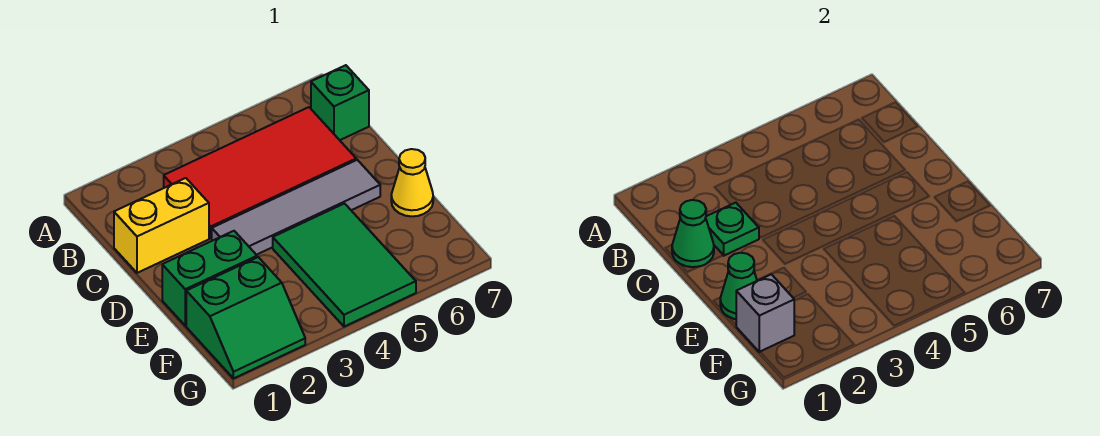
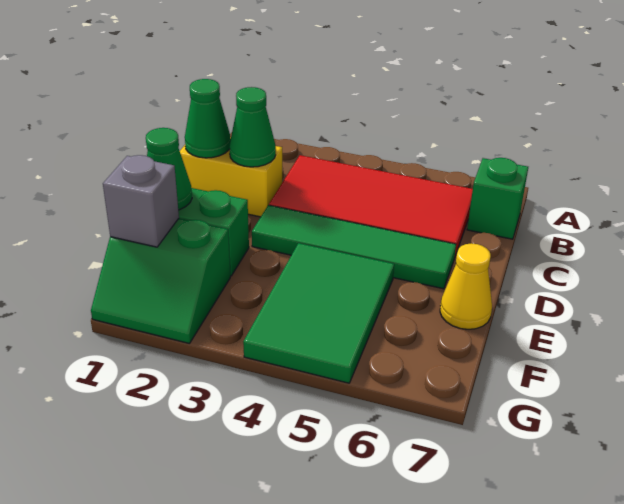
green plate C2 level 2 -> green cone C2 level 2
grey tile D3:D6 level 1 -> green tile D3:D6 level 1

